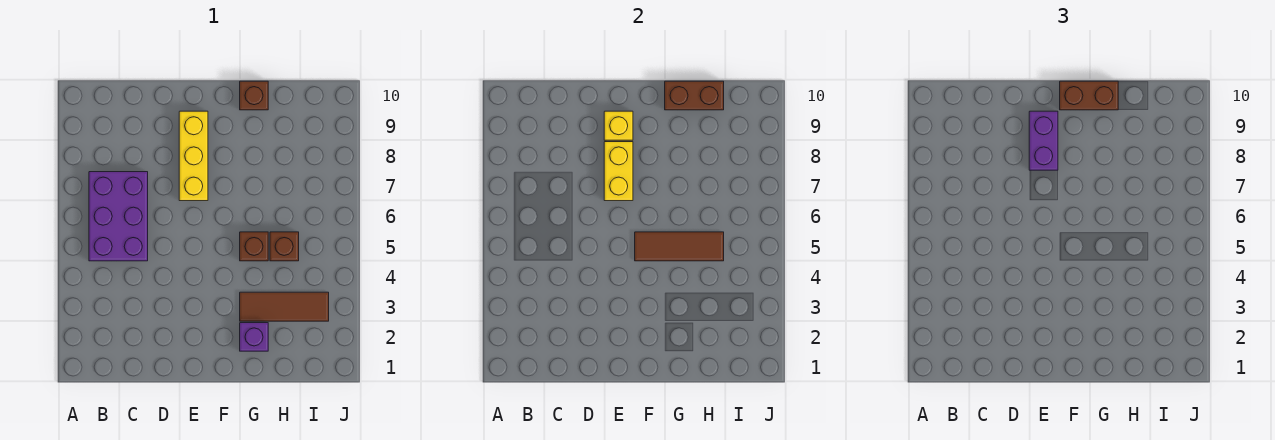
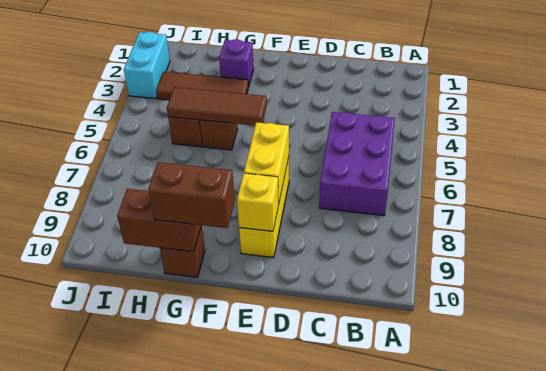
purple brick E8:E9 level 3 -> none
none -> cyan brick J2:J3 level 1

